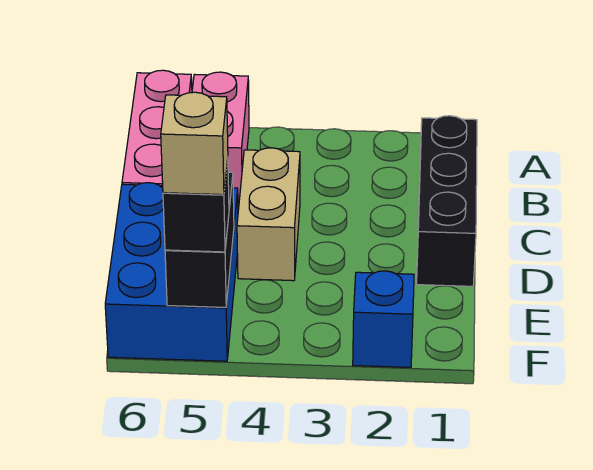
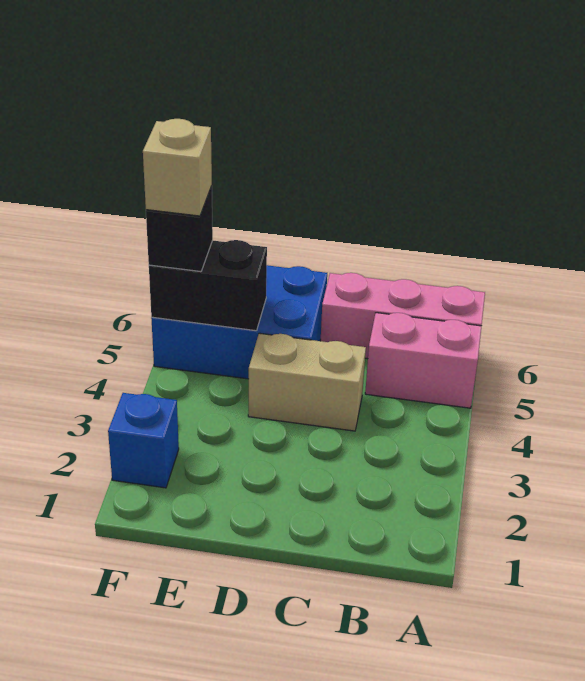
black brick B1:D1 level 1 -> none

